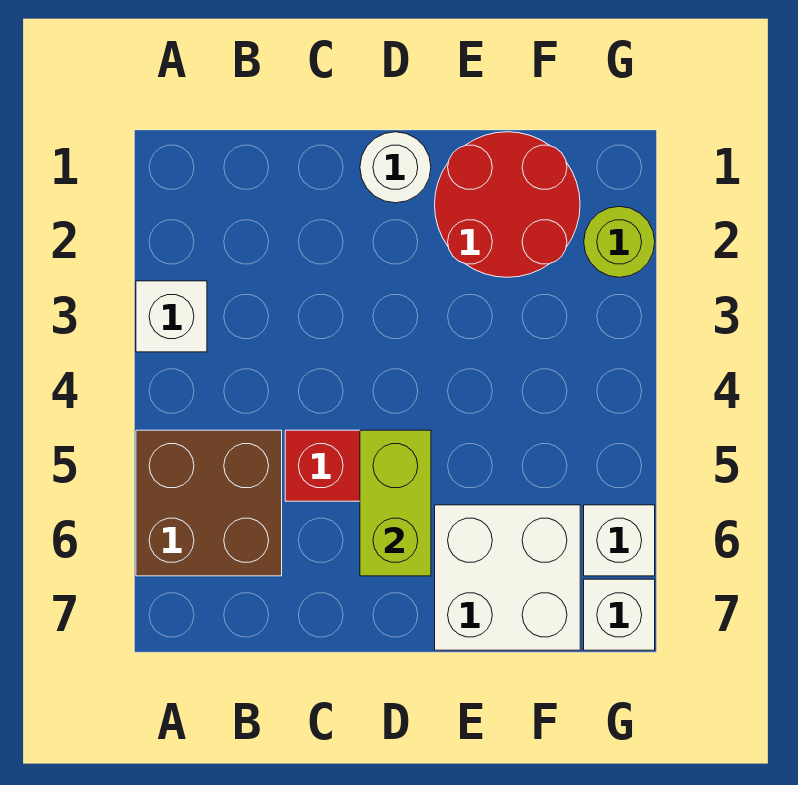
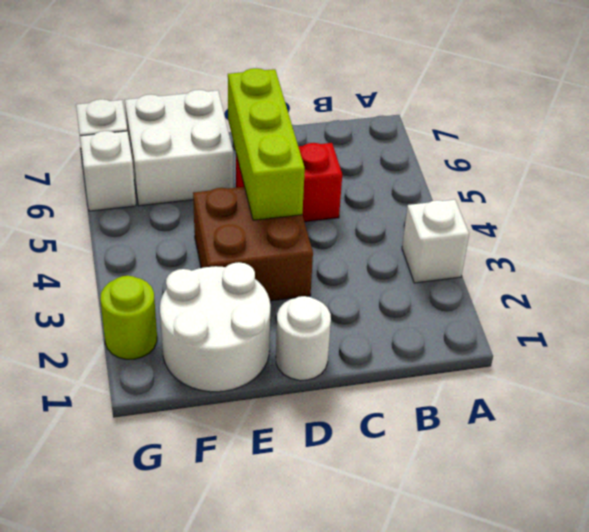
brown brick A5:B6 level 1 -> brown brick D3:E4 level 1
lime brick D5:D6 level 2 -> lime brick D4:D6 level 2
red round brick E1:F2 level 1 -> white round brick E1:F2 level 1

